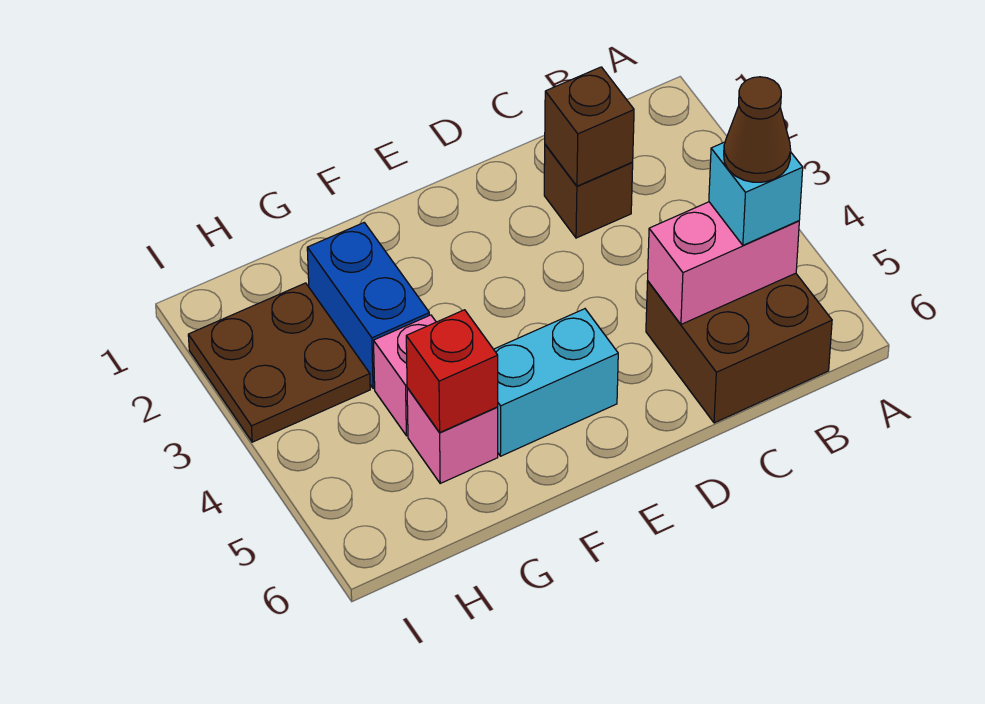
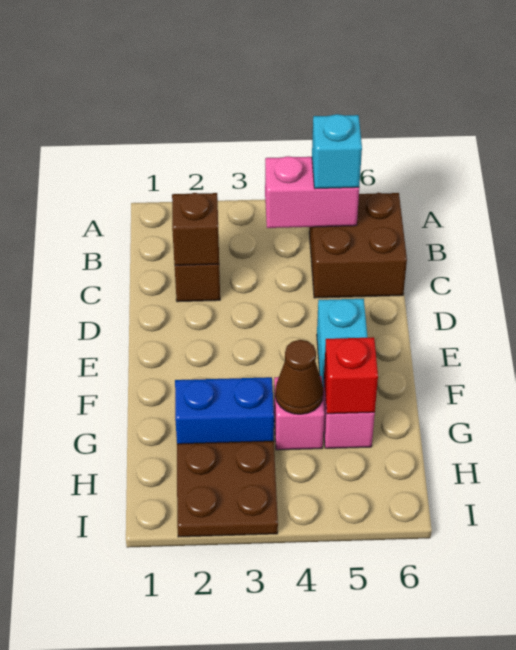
pink brick B5:C5 level 2 -> pink brick B4:B5 level 2
brown cone B5 level 4 -> brown cone G4 level 2

